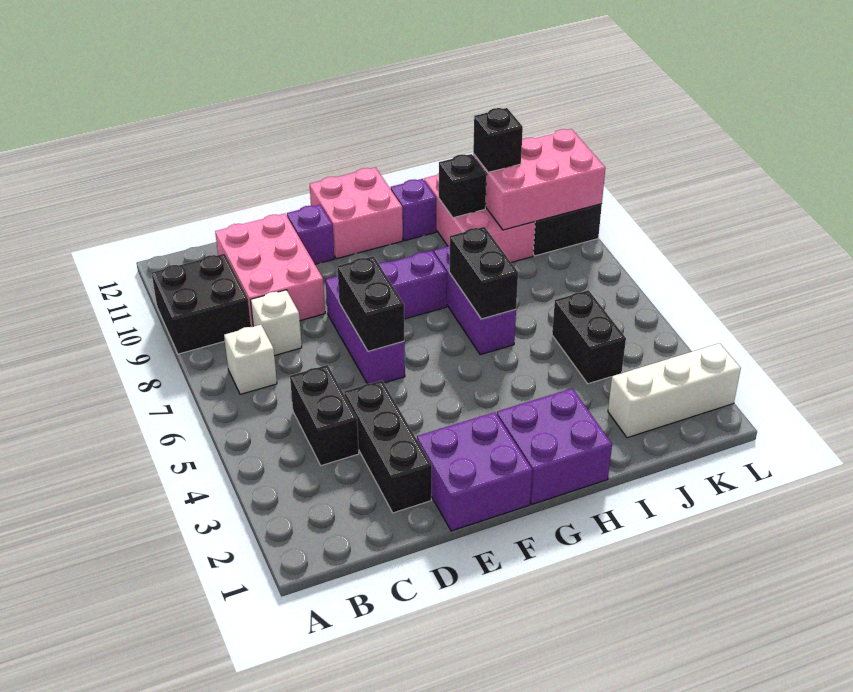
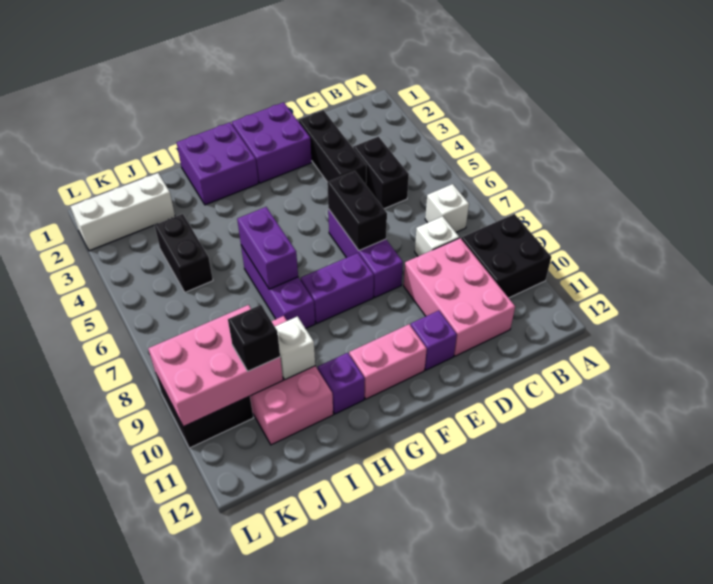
pink brick F11:G12 level 1 -> pink brick F11:G11 level 1
black brick H6:H7 level 2 -> purple brick H6:H7 level 2
black brick I10 level 2 -> white brick I10 level 2

